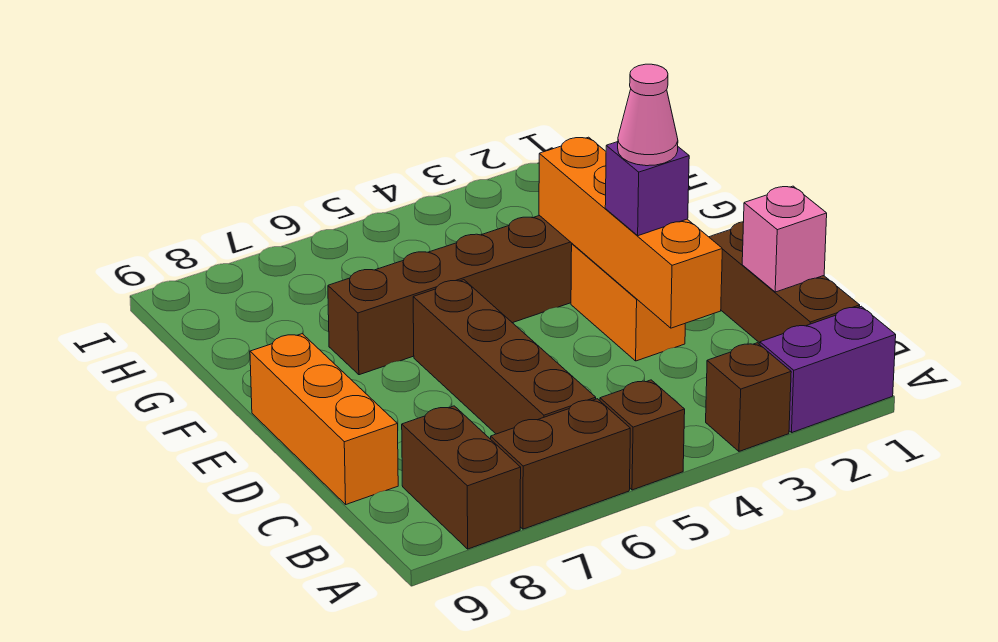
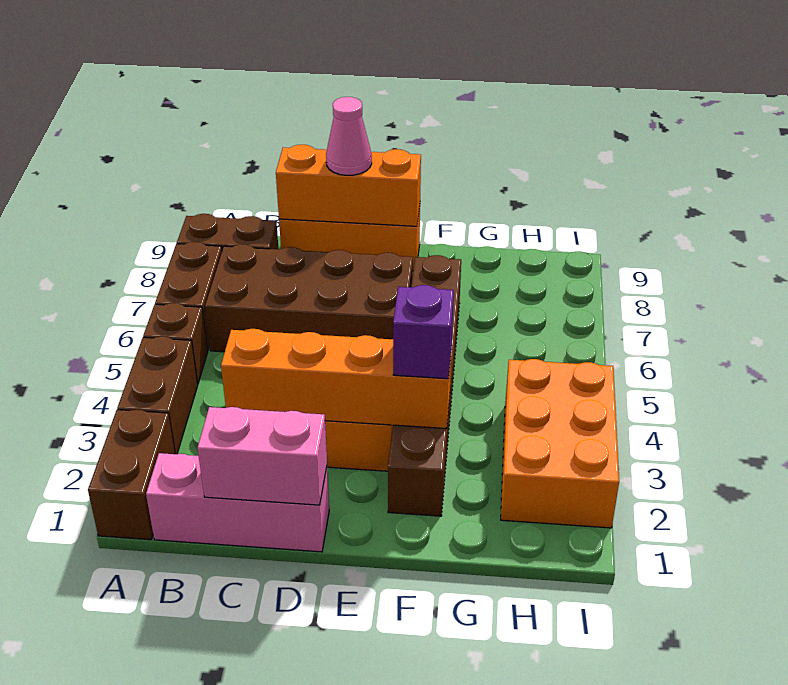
purple brick A1:A2 level 1 -> brown brick A1:A2 level 1
brown brick A3 level 1 -> brown brick A3:A4 level 1
brown brick B1:D1 level 1 -> pink brick B1:D1 level 1
brown brick B6:E6 level 1 -> brown brick B6:E7 level 1
pink brick C1 level 2 -> pink brick C1:D1 level 2
none -> orange brick C9:E9 level 2
purple brick D3 level 3 -> purple brick F3 level 3
pink cone D3 level 4 -> pink cone D9 level 3
none -> orange brick H2:I4 level 1

